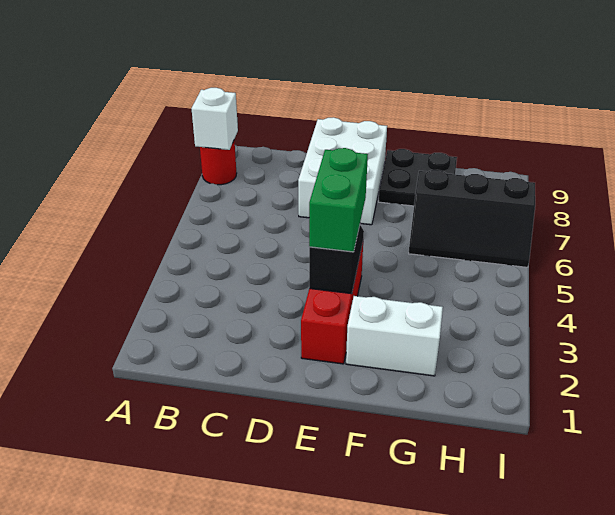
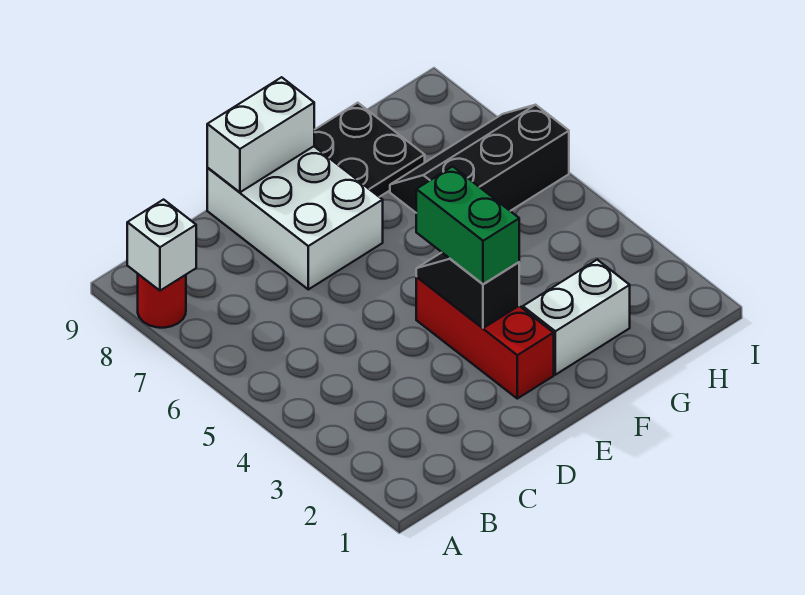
none -> white brick D9:E9 level 2
black slope G6:I7 level 1 top 7 -> black slope G6:I7 level 1 top 6

